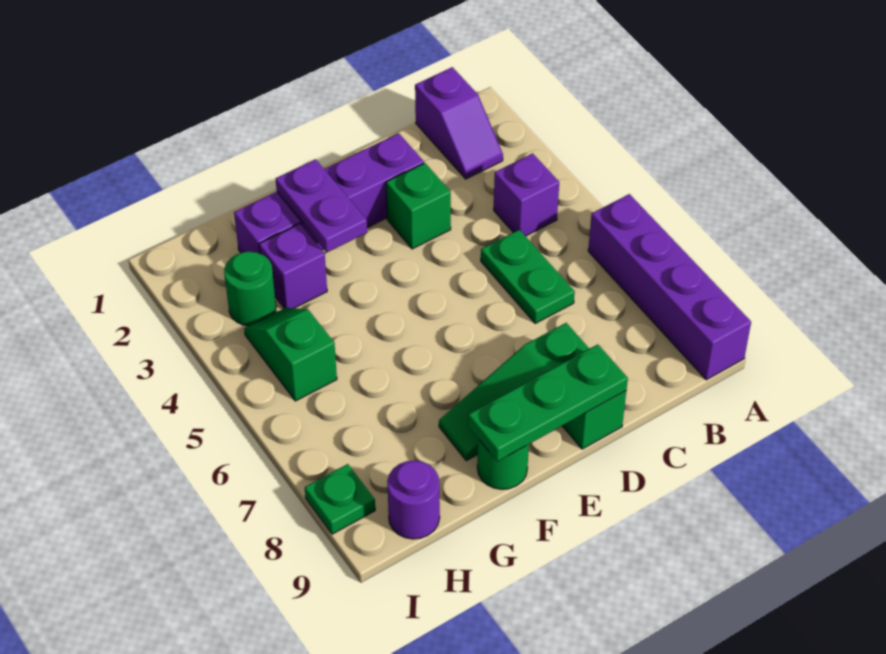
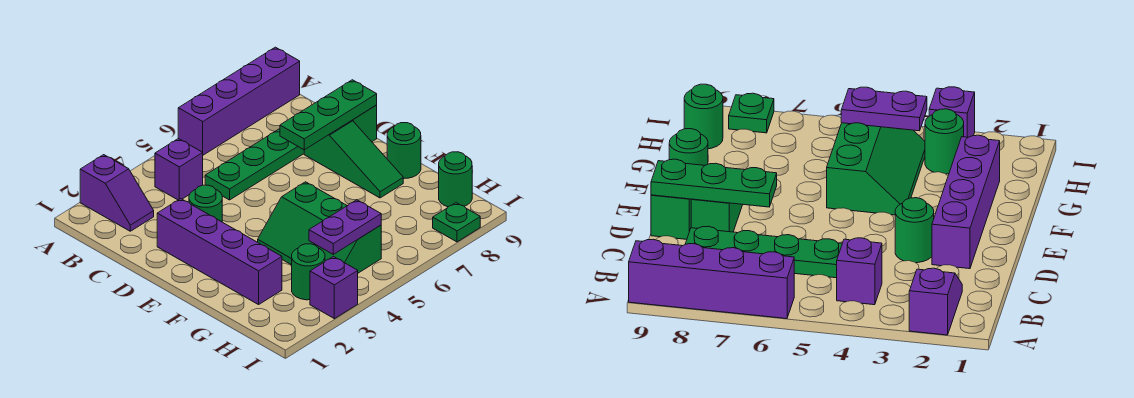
purple slope B1:B2 level 1 top 1 -> purple slope A2:B2 level 1 top A
green plate C5:C6 level 1 -> green plate C5:C8 level 1
green brick D3 level 1 -> green round brick D3 level 1
green plate D9:F9 level 2 -> green plate D7:D9 level 2
purple plate F2:F3 level 2 -> purple plate H4:H5 level 2
purple brick G3 level 1 -> purple brick I3 level 1
green slope H4:H5 level 1 top 5 -> green slope F4:H5 level 1 top 5
purple round brick H9 level 1 -> green round brick H9 level 1

